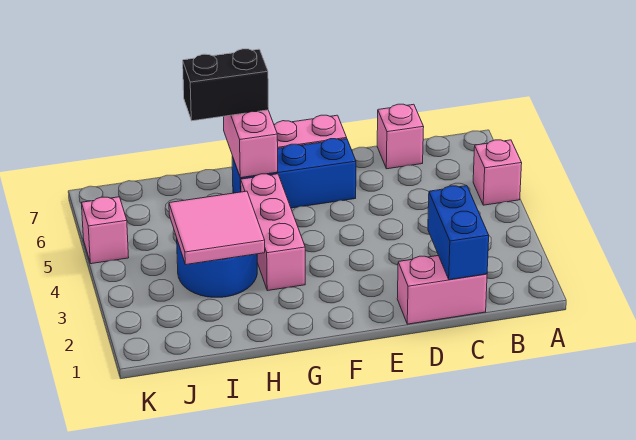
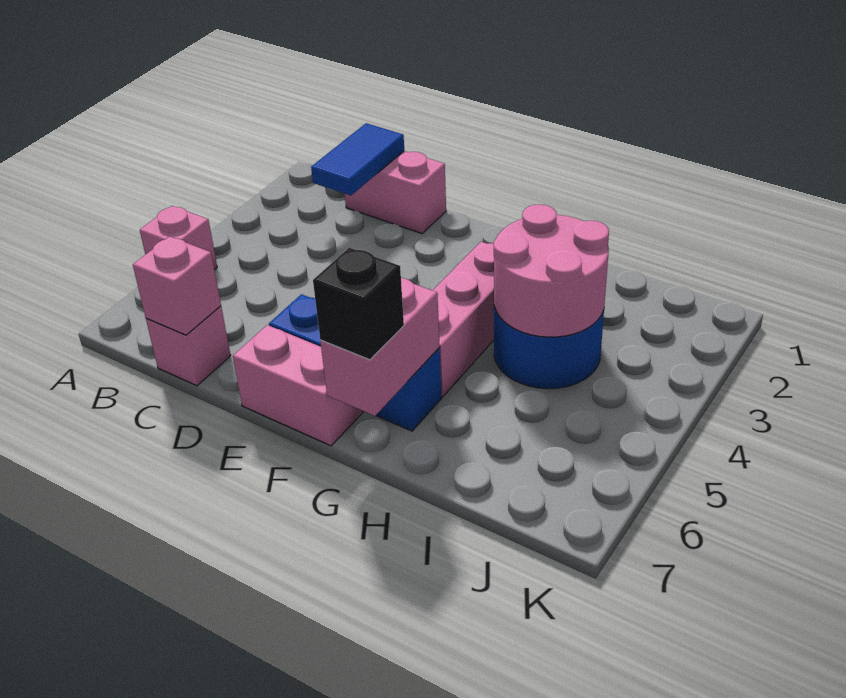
blue brick C1:C2 level 2 -> blue tile C1:C2 level 2
black brick G7:H7 level 3 -> black brick G7 level 3
pink tile H3:I4 level 2 -> pink round brick H3:I4 level 2
pink brick K5 level 1 -> pink brick C7 level 2

